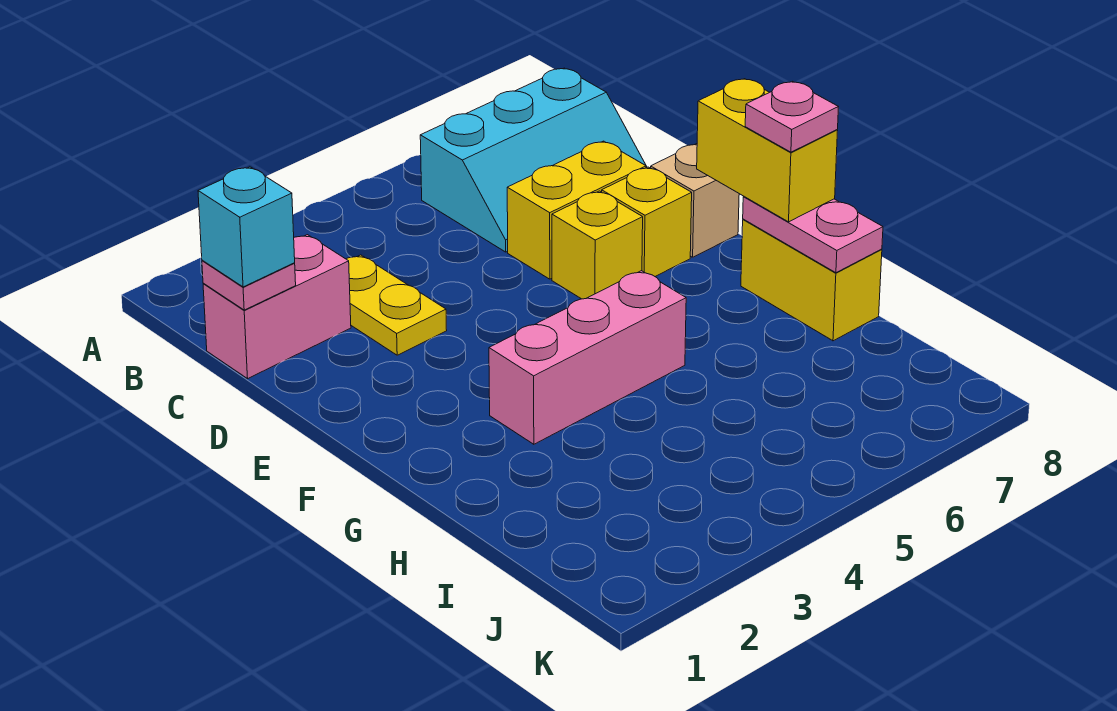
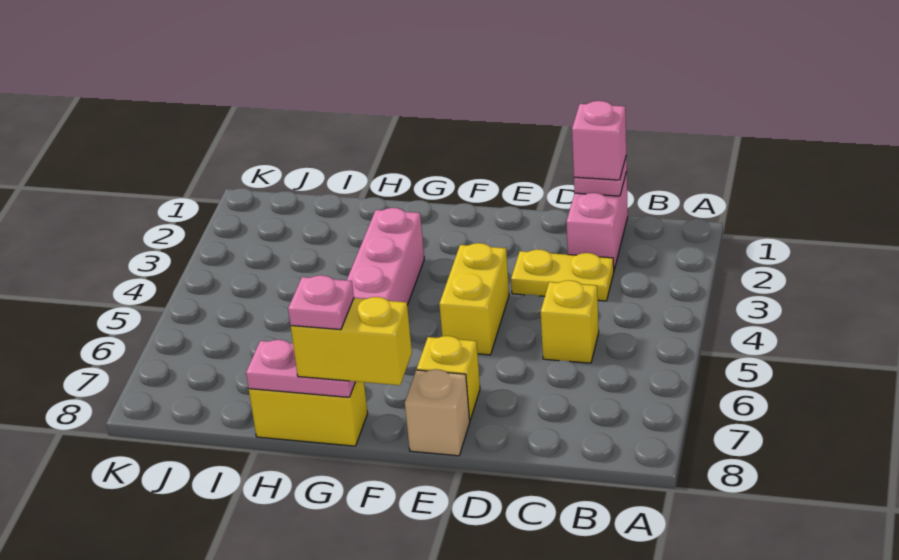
cyan slope B6:C8 level 1 top B -> none
cyan brick C1 level 3 -> pink brick C1 level 3
yellow brick D6:D7 level 1 -> yellow brick E4:E5 level 1
yellow brick E6 level 1 -> yellow brick C5 level 1

